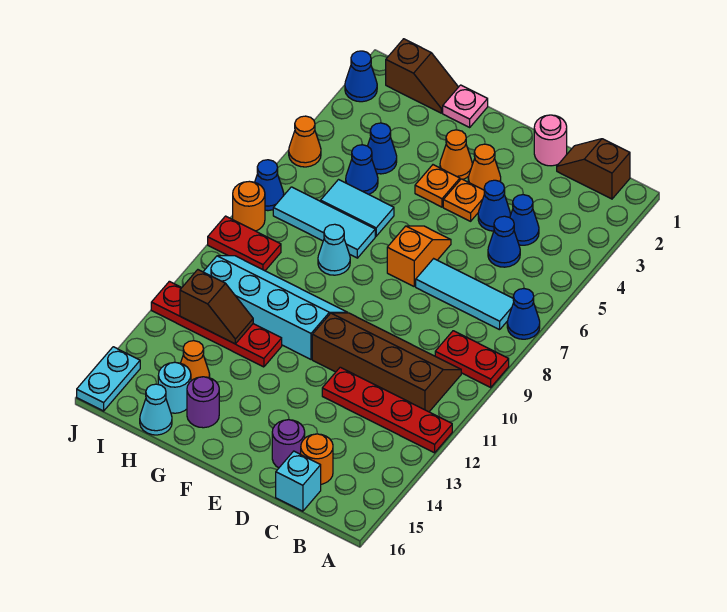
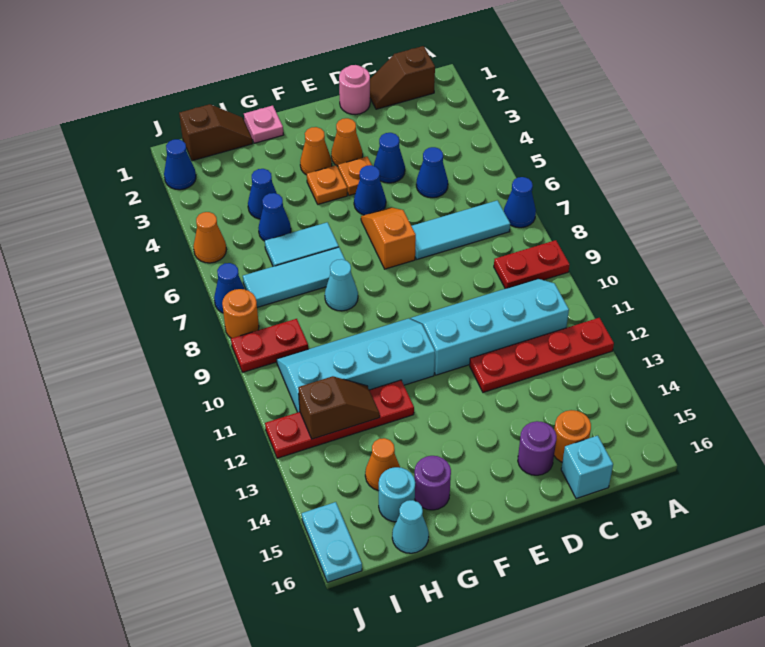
brown slope B10:E11 level 1 top 11 -> cyan slope B10:E11 level 1 top 11
blue cone C4 level 1 -> blue cone E5 level 1

